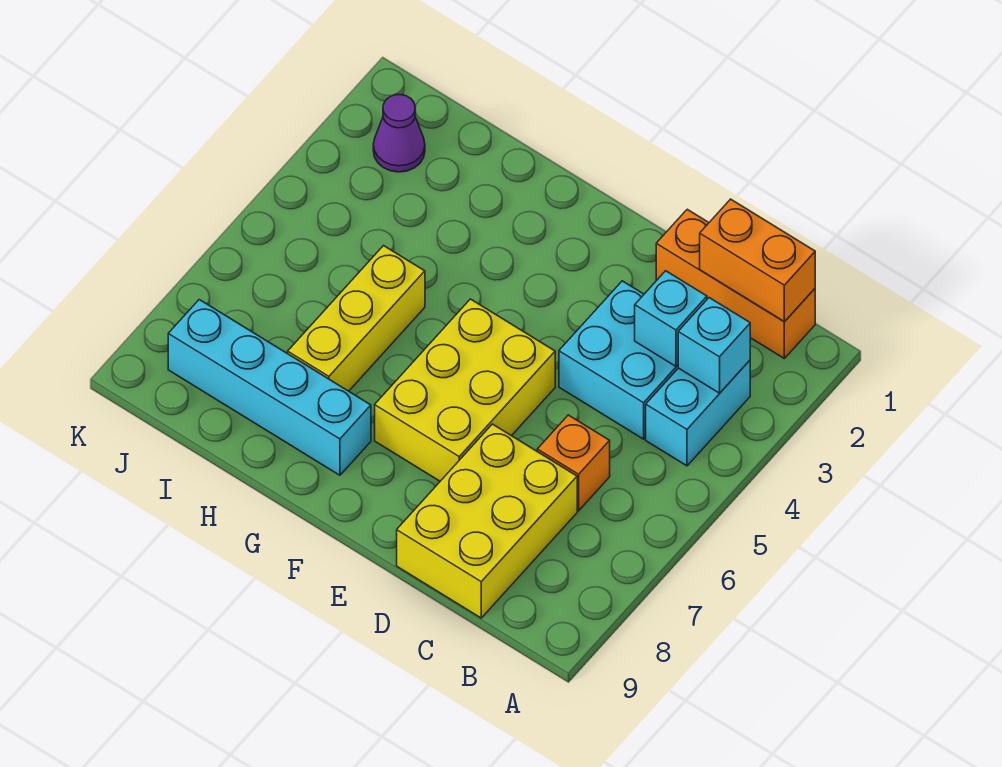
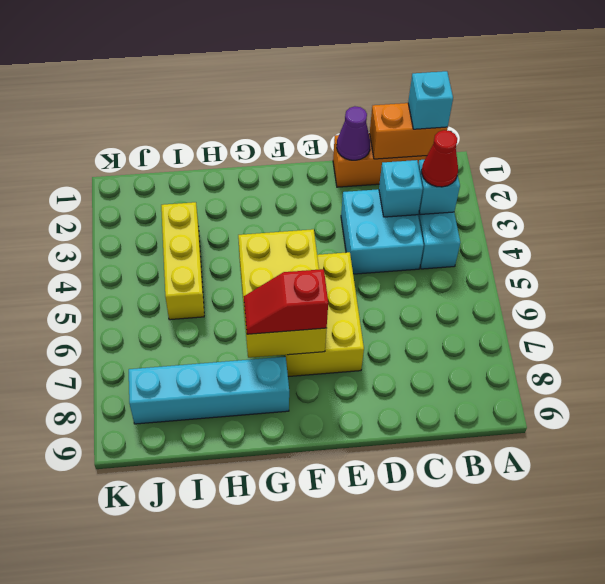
none -> cyan brick B1 level 3
none -> red cone B3 level 3
orange brick C6 level 1 -> none
yellow brick C7:D9 level 1 -> yellow brick F5:G7 level 2
none -> red slope F7:G7 level 3 top F
yellow brick H5:H7 level 1 -> yellow brick I3:I5 level 1
purple cone J2 level 1 -> purple cone D1 level 2

